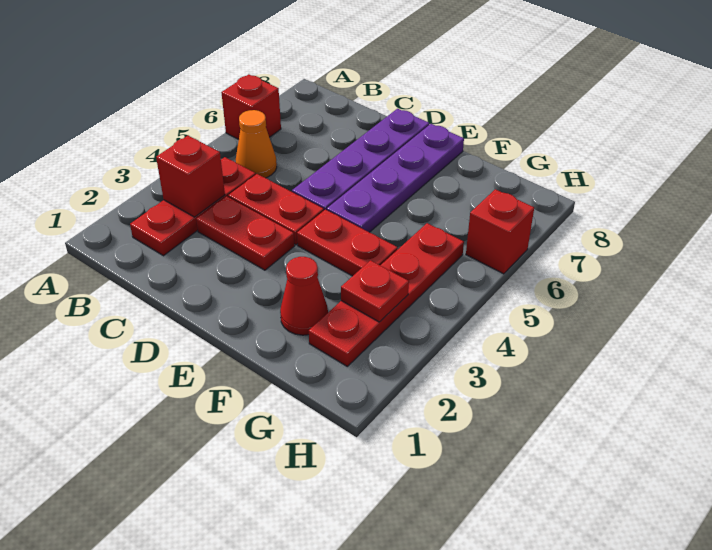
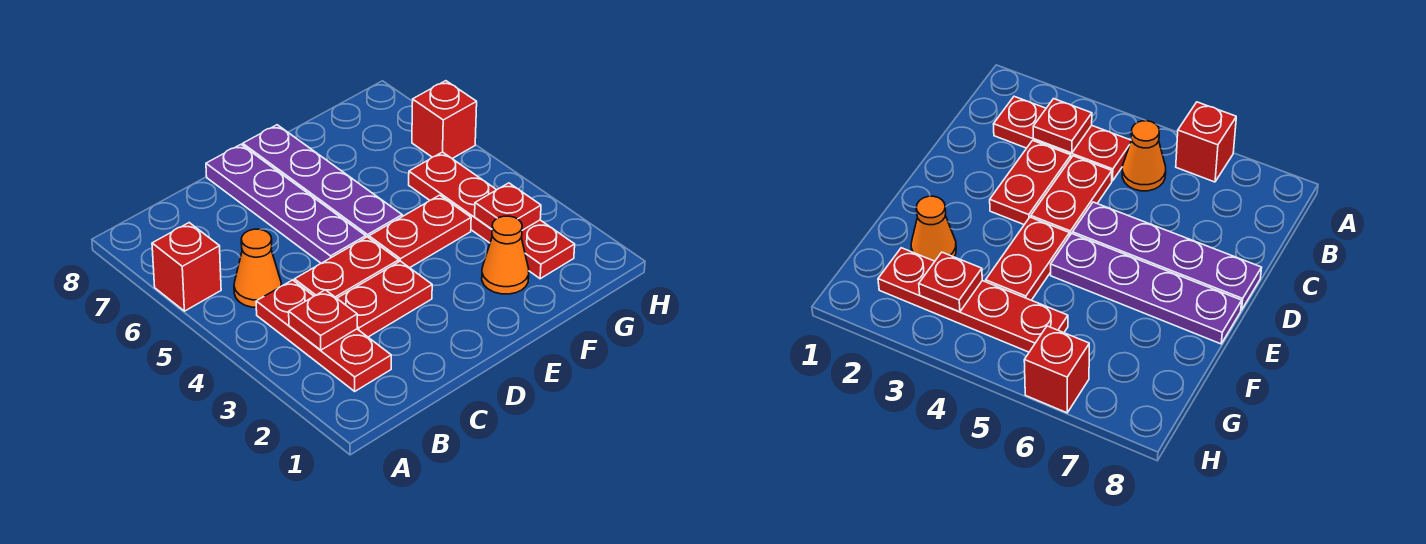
red brick B3 level 2 -> red plate B3 level 2
red cone F2 level 1 -> orange cone F2 level 1

